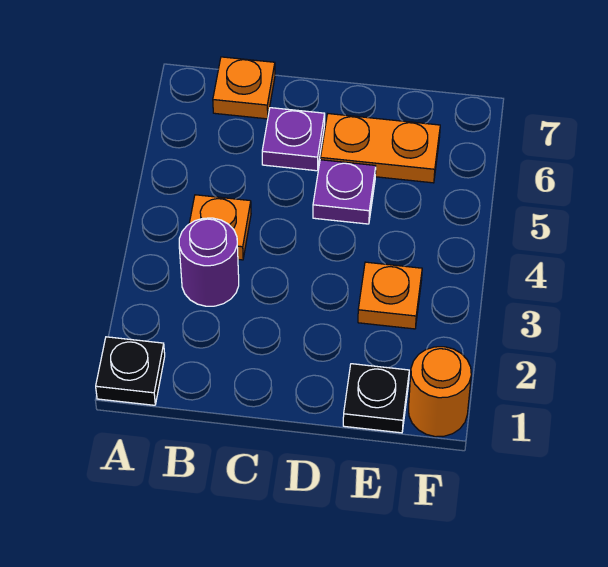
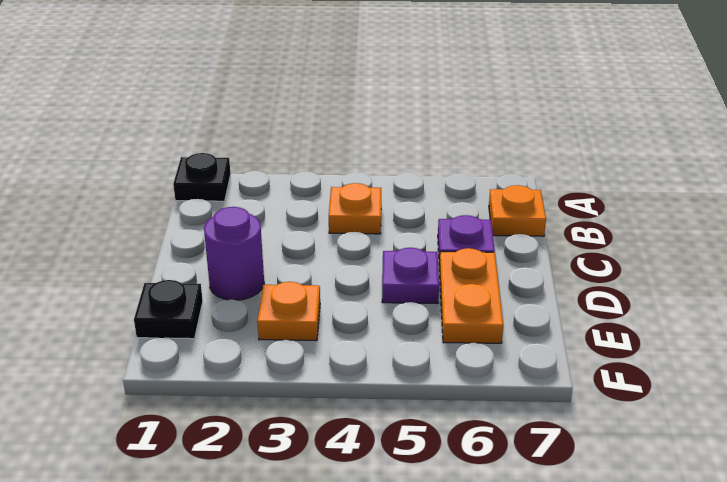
purple round brick B3 level 1 -> purple round brick D2 level 1
orange round brick F1 level 1 -> none

